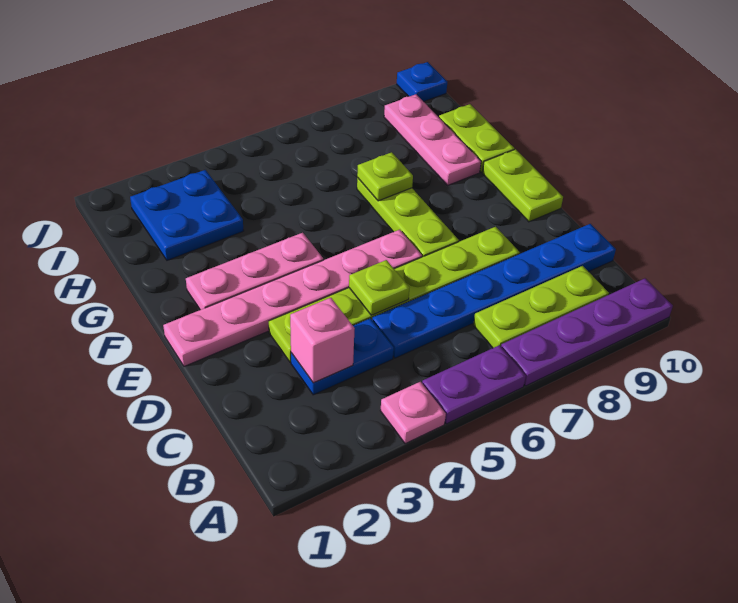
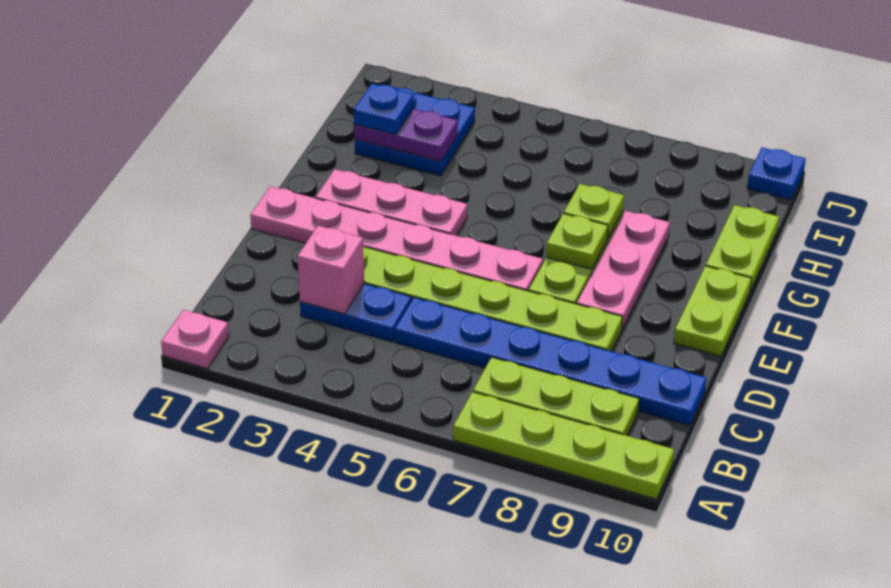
pink plate A4 level 1 -> pink plate A1 level 1
purple plate A5:A6 level 1 -> purple plate H2:H3 level 2
purple plate A7:A10 level 1 -> lime plate A7:A10 level 1
lime plate D5 level 2 -> lime plate F7 level 2
pink plate G9:I9 level 1 -> pink plate E8:G8 level 1
none -> blue plate H2 level 3

